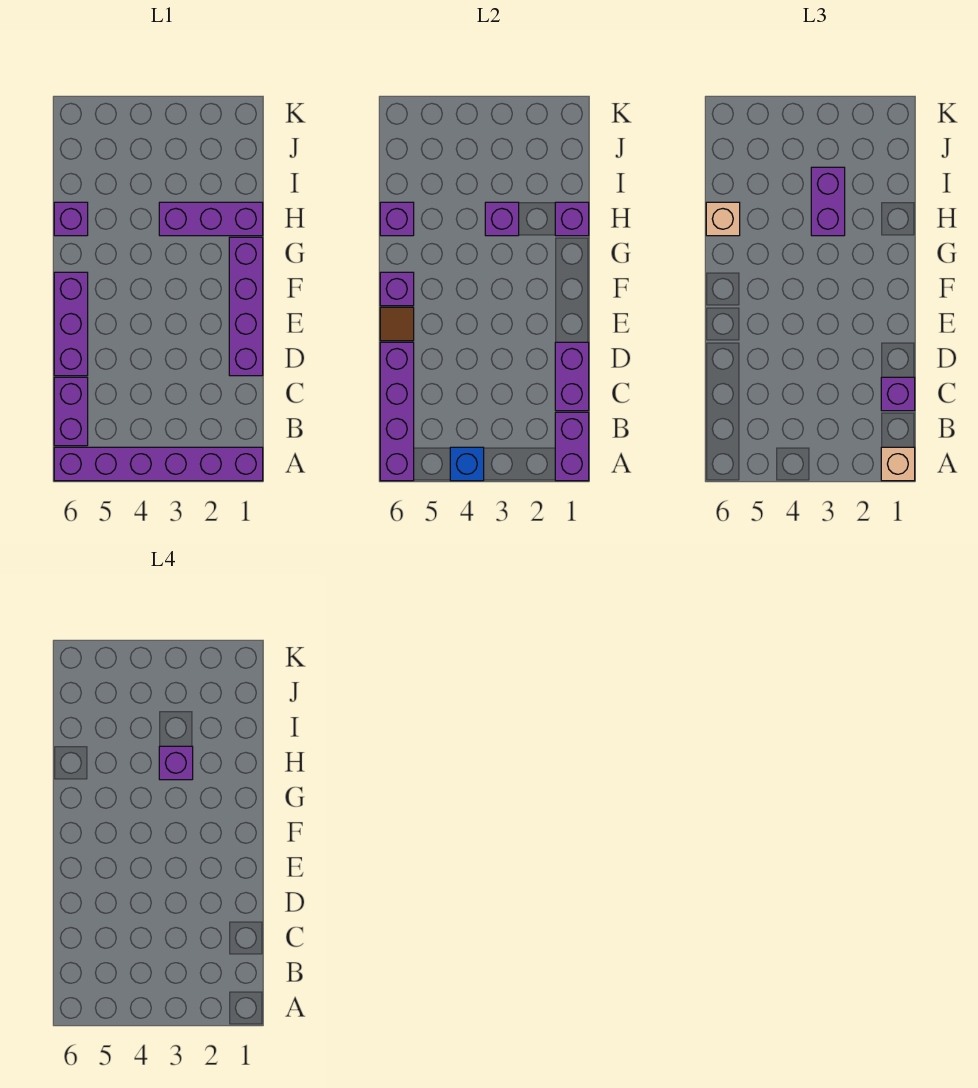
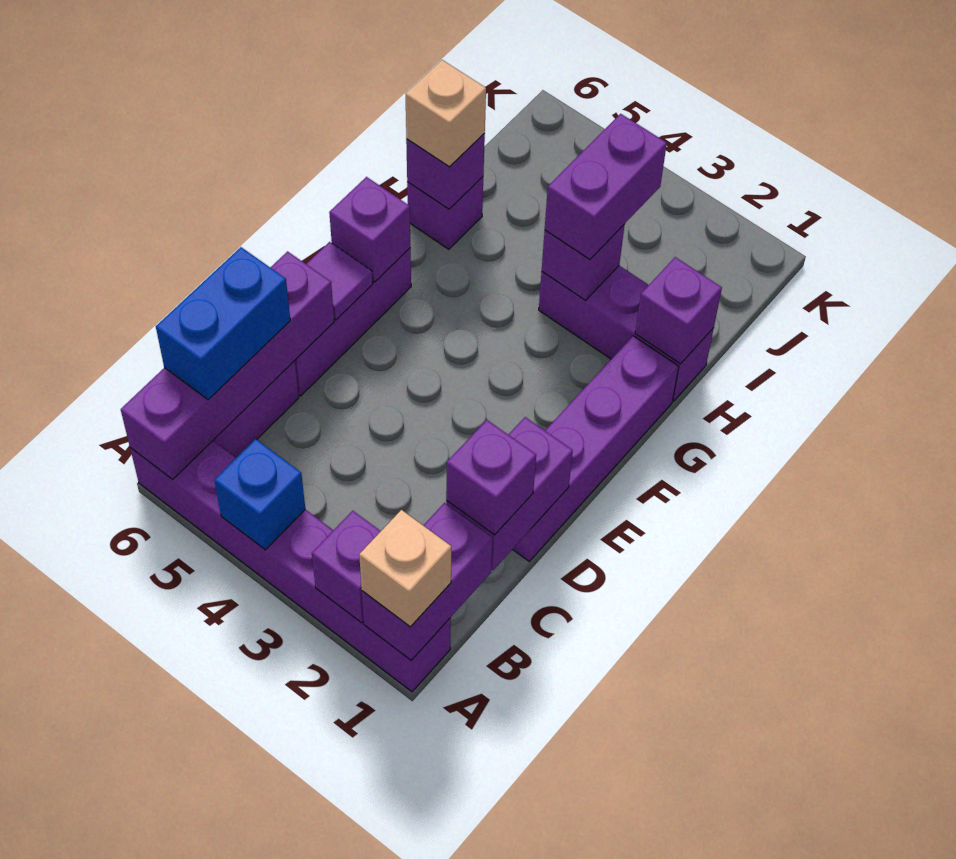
none -> blue brick B6:C6 level 3
brown tile E6 level 2 -> purple tile E6 level 2
purple brick H3 level 4 -> purple brick A2 level 2

